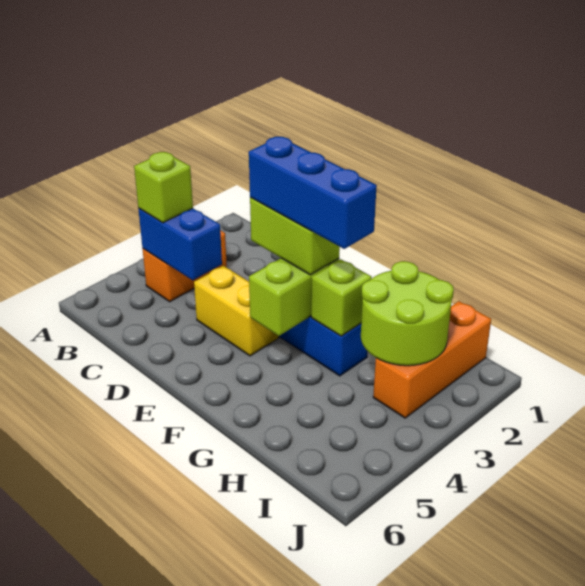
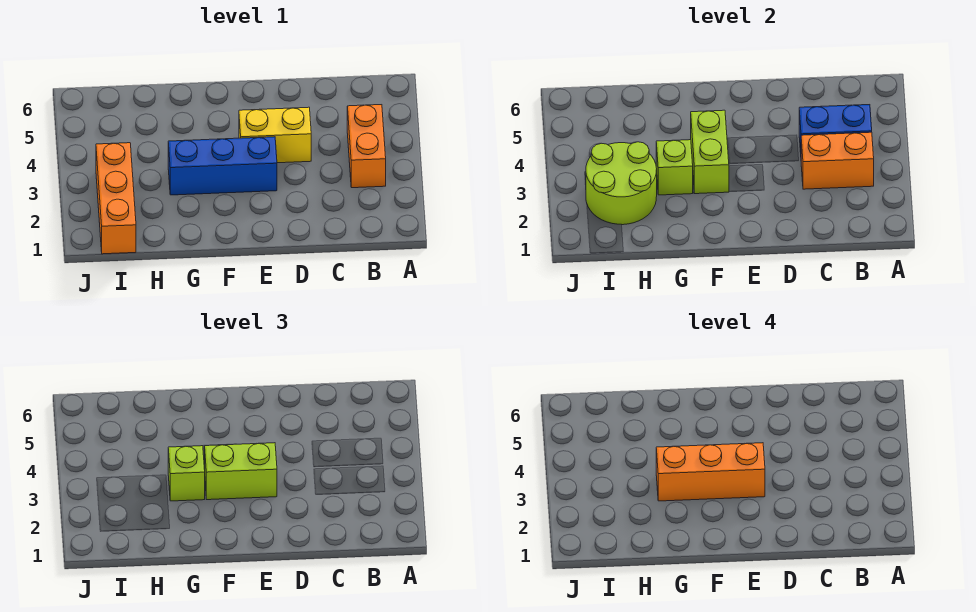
none -> orange brick B3:C3 level 2
lime brick B4 level 3 -> lime brick G3 level 3
blue brick E3:G3 level 4 -> orange brick E3:G3 level 4

